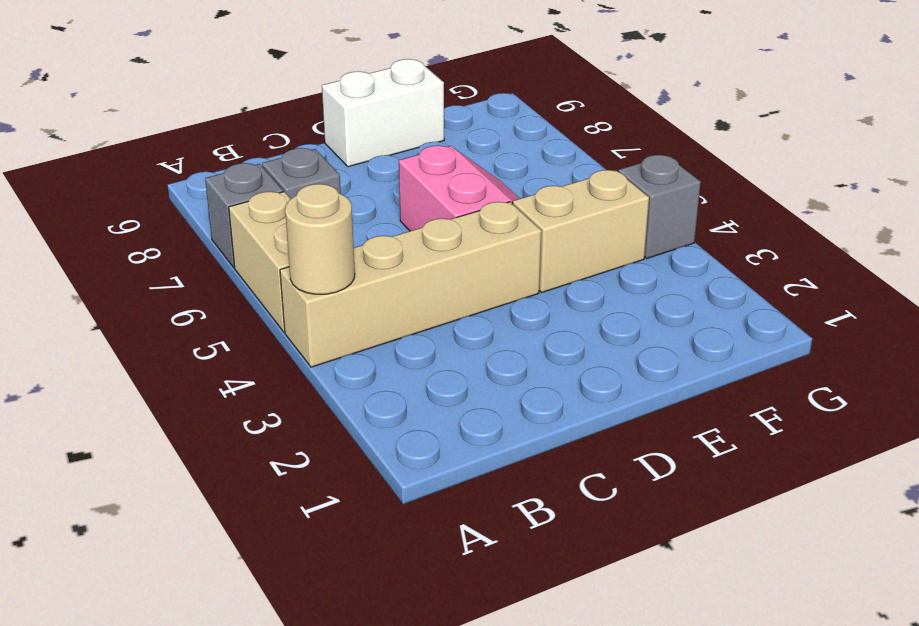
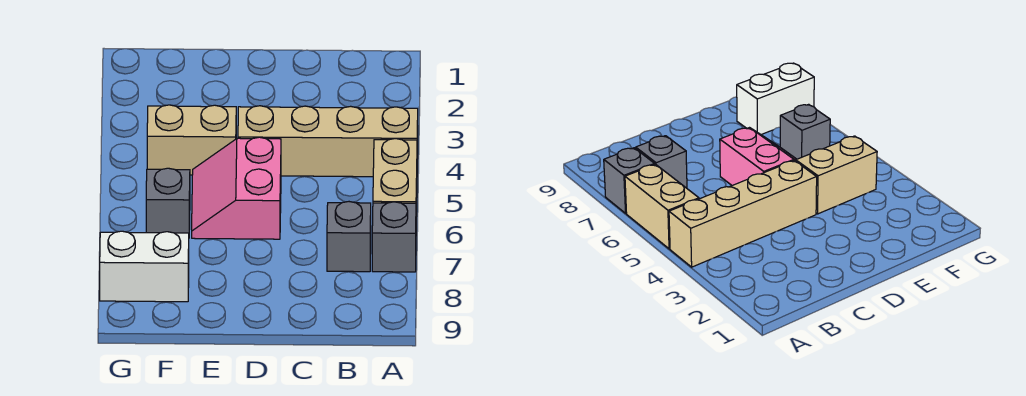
tan round brick A4 level 2 -> none
white brick D9:E9 level 1 -> white brick F8:G8 level 1
grey brick G4 level 1 -> grey brick F6 level 1

